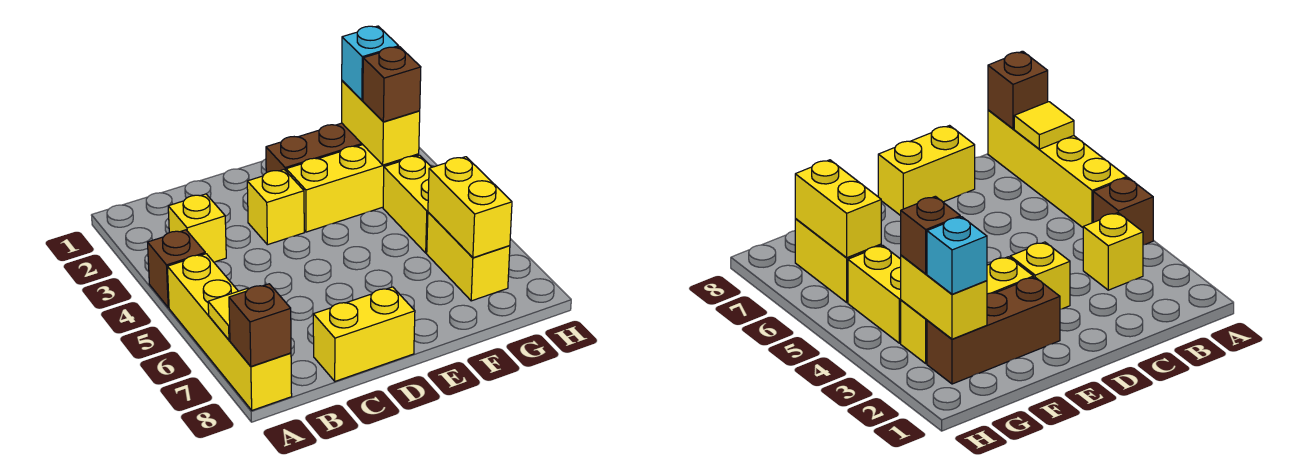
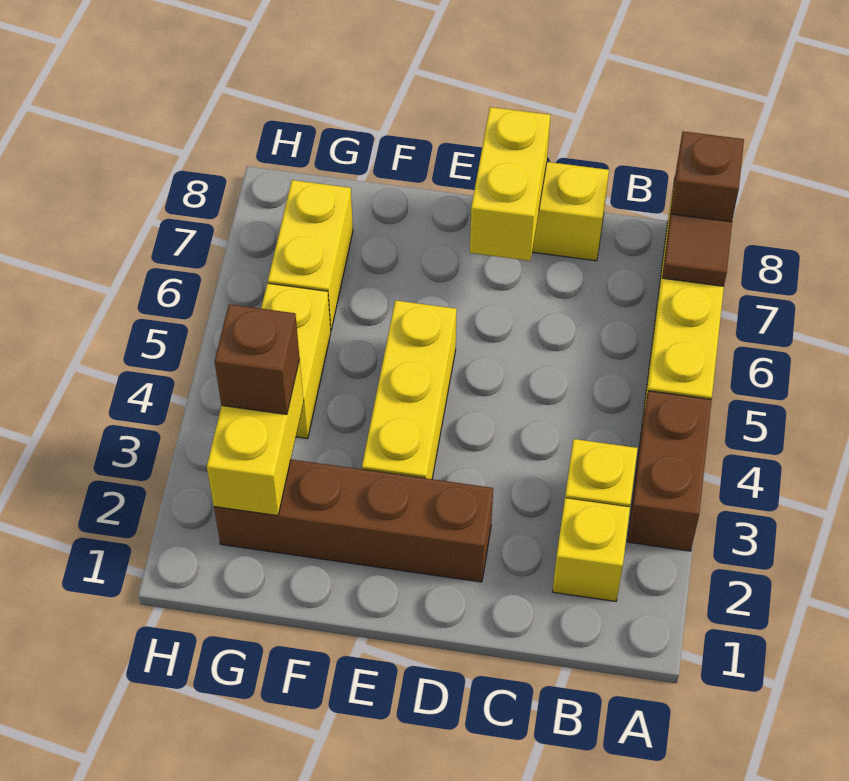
brown brick A4 level 1 -> brown brick A3:A4 level 1
yellow tile A7 level 2 -> brown tile A7 level 2
yellow brick D3 level 1 -> yellow brick B2 level 1
brown brick E2:G2 level 1 -> brown brick D2:G2 level 1
yellow brick E3:G3 level 1 -> yellow brick E3:E5 level 1
cyan brick G2 level 3 -> none
yellow brick G6:G7 level 2 -> yellow brick D7:D8 level 2

